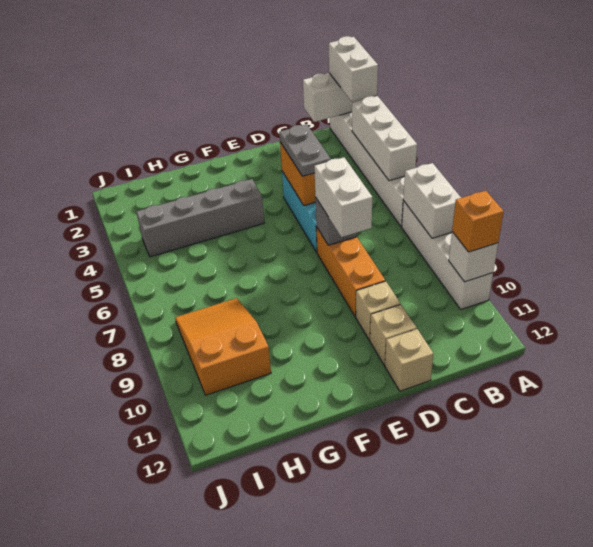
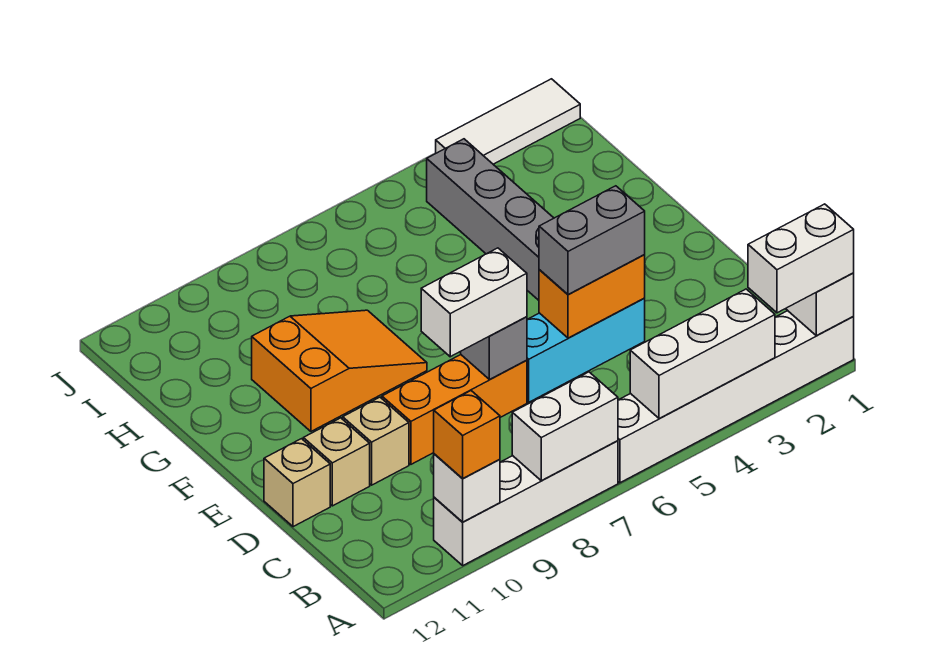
grey plate D4:D5 level 3 -> grey brick D4:D5 level 3
orange slope H8:I10 level 1 top 10 -> orange slope F8:G10 level 1 top 10
none -> white tile J1:J3 level 1

